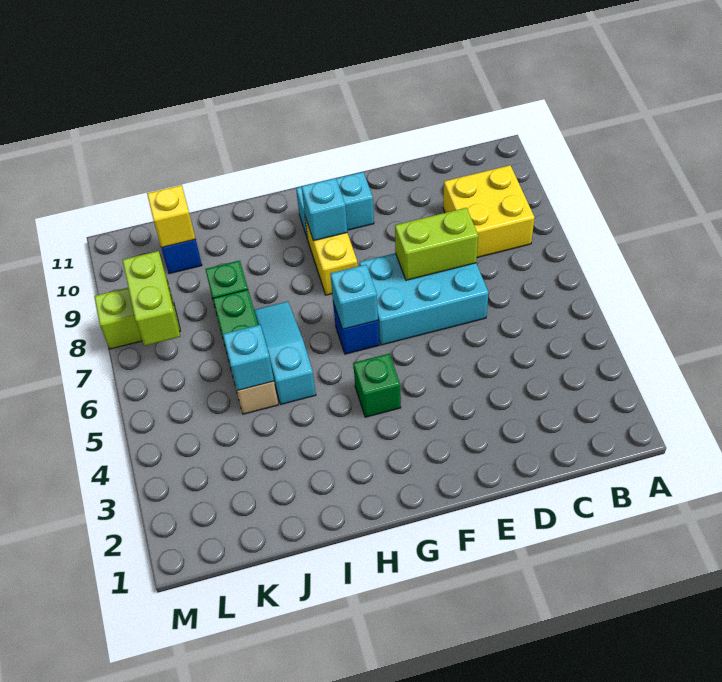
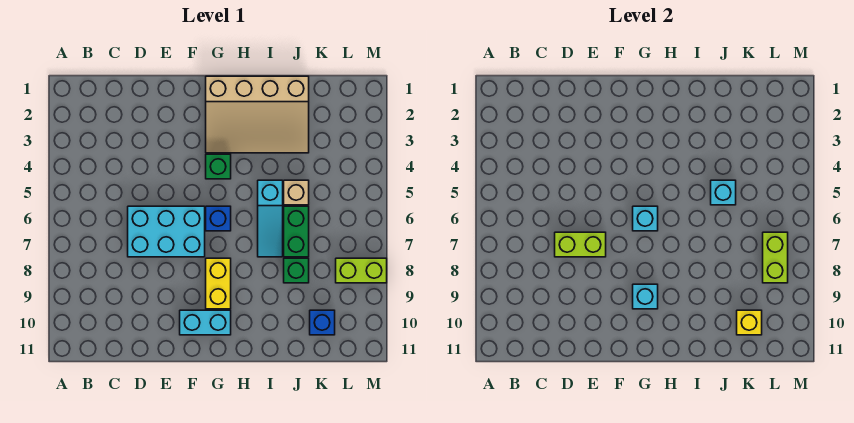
yellow brick B8:C9 level 1 -> none
none -> tan slope G1:J3 level 1 top 1

